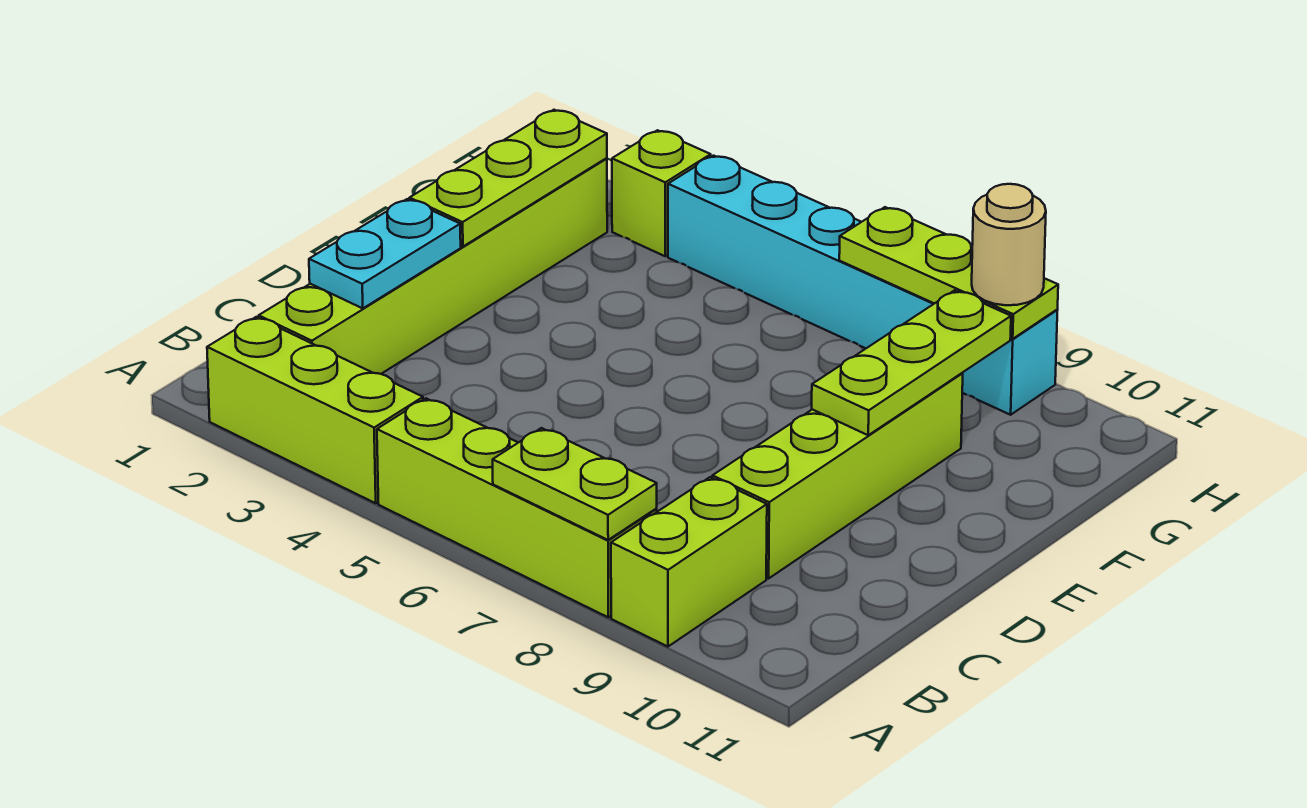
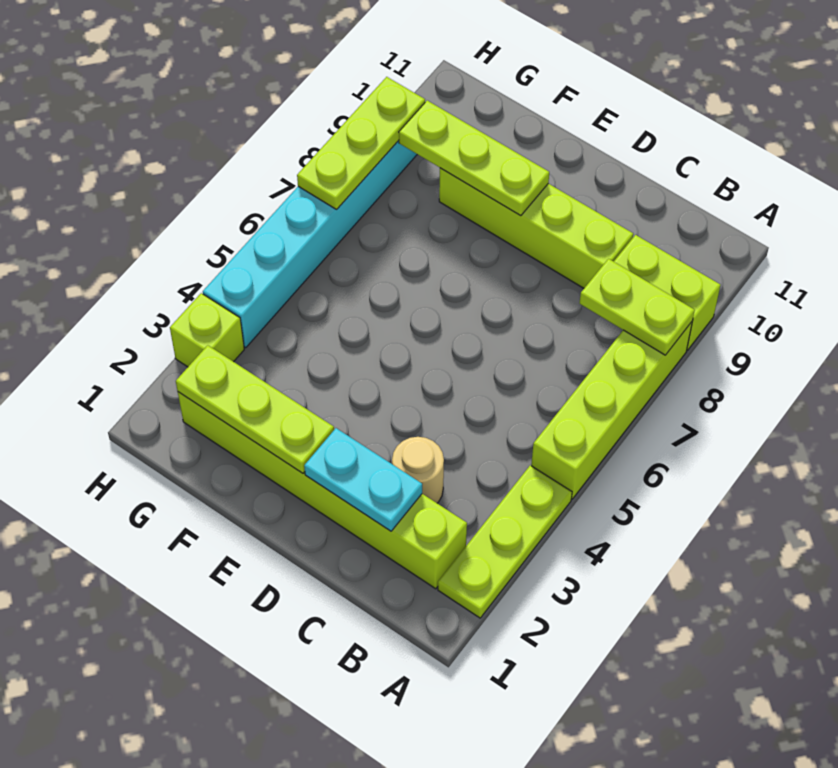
lime brick A2:A4 level 1 -> lime plate A2:A4 level 1
lime plate A7:A8 level 2 -> lime plate A8:B8 level 2
tan round brick H9 level 3 -> tan round brick C3 level 1

